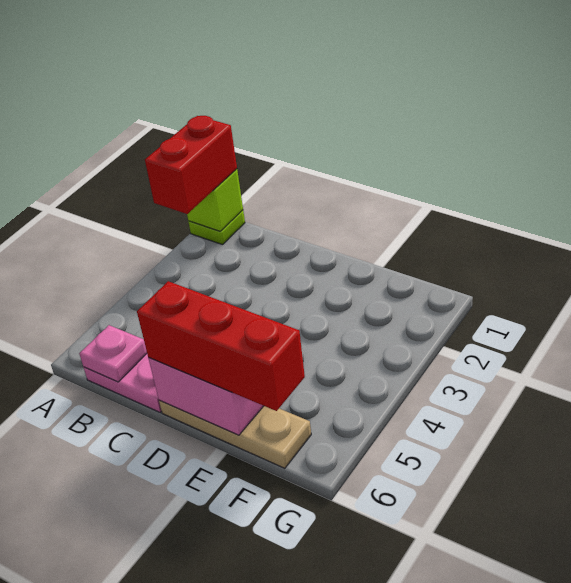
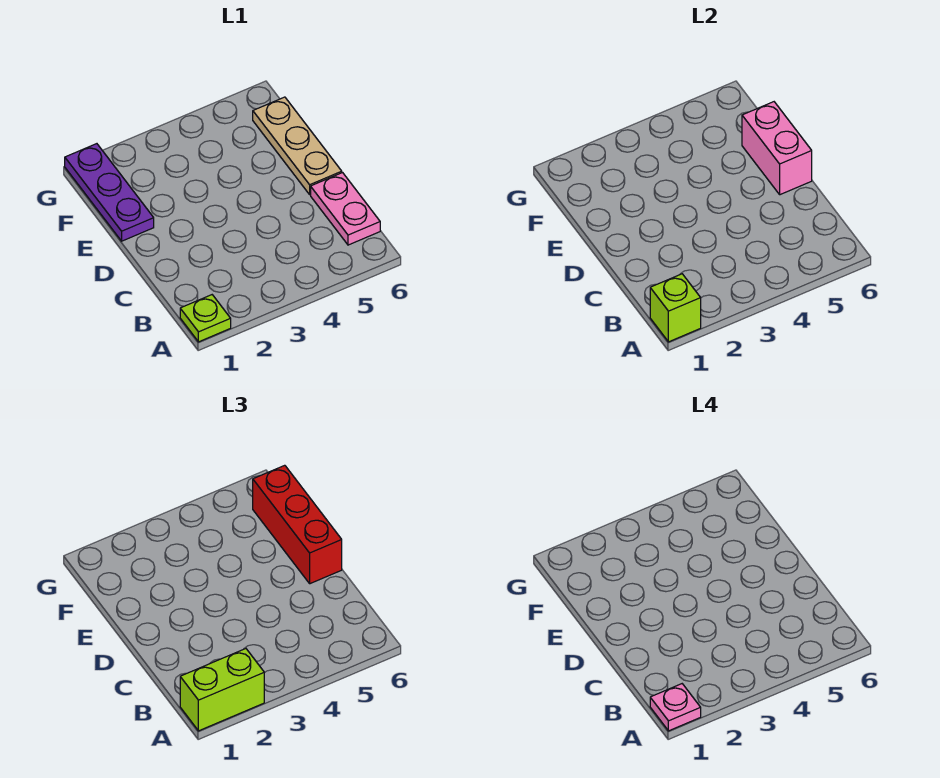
red brick A1:A2 level 3 -> lime brick A1:A2 level 3
pink plate B6 level 2 -> pink plate A1 level 4
none -> purple plate E1:G1 level 1

